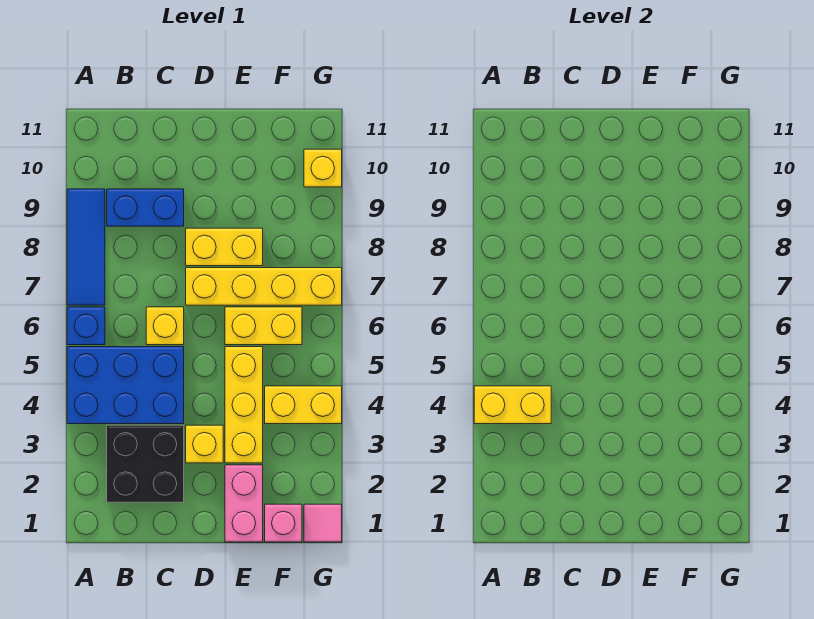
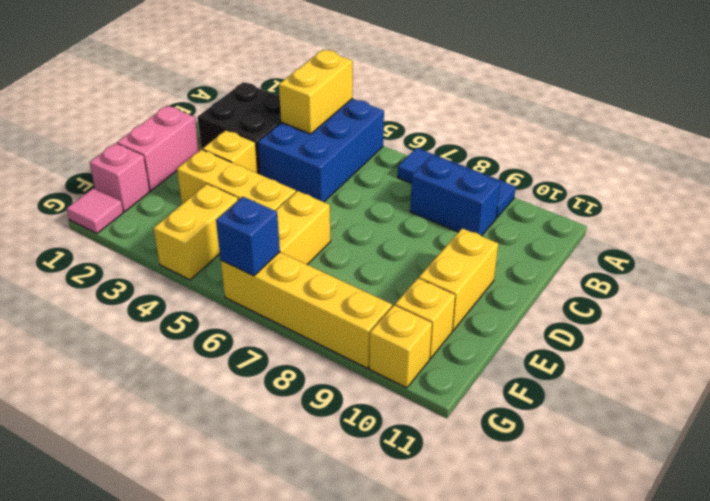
blue brick A6 level 1 -> blue brick G6 level 2
blue brick B9:C9 level 1 -> blue brick B8:B9 level 1
yellow brick C6 level 1 -> yellow brick F10 level 1
yellow brick D7:G7 level 1 -> yellow brick G6:G9 level 1
yellow brick D8:E8 level 1 -> yellow brick D10:E10 level 1
pink brick E1:E2 level 1 -> pink brick D1:E1 level 1

